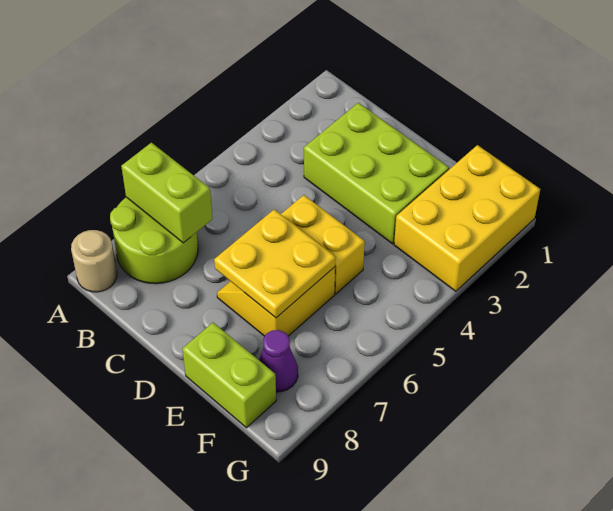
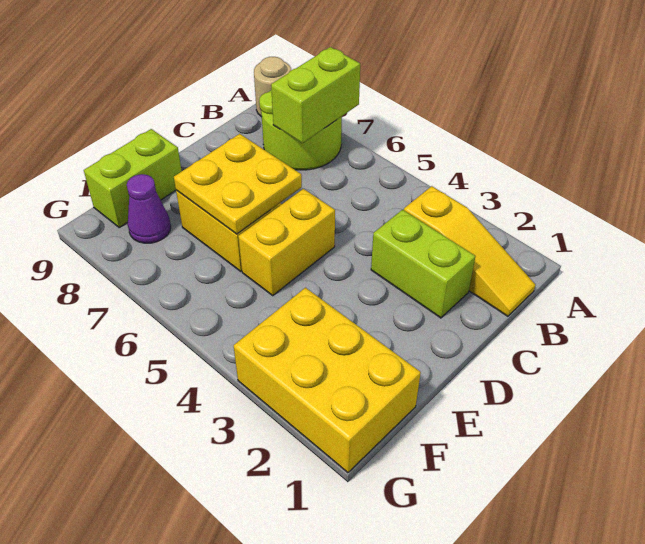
none -> yellow slope B1:B3 level 1 top 3
lime brick C2:E3 level 1 -> lime brick C2:C3 level 1

